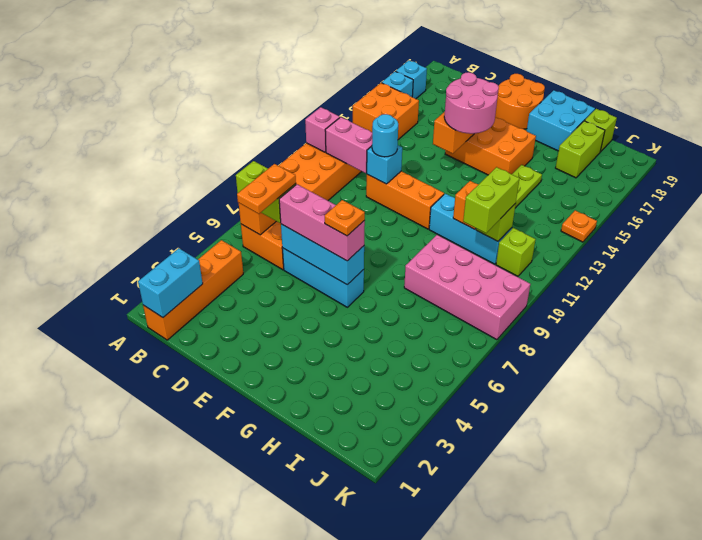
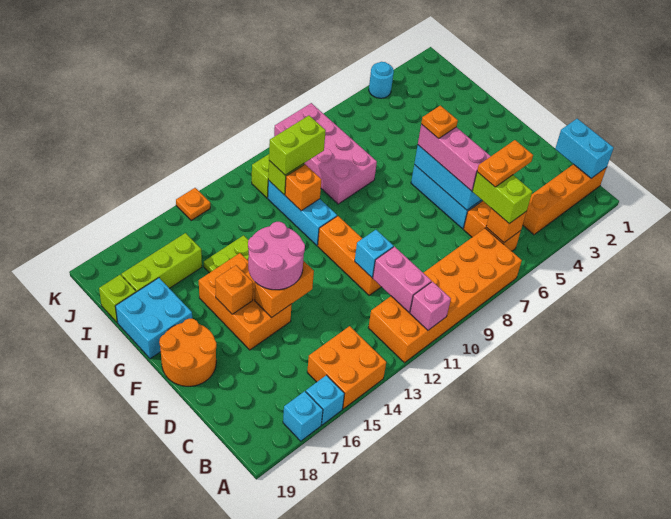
cyan brick B1:B2 level 2 -> cyan brick B1:C1 level 2
cyan round brick D11 level 3 -> cyan round brick K4 level 1
none -> orange brick F16 level 2
lime brick I17:I18 level 1 -> lime brick I16:I18 level 1

